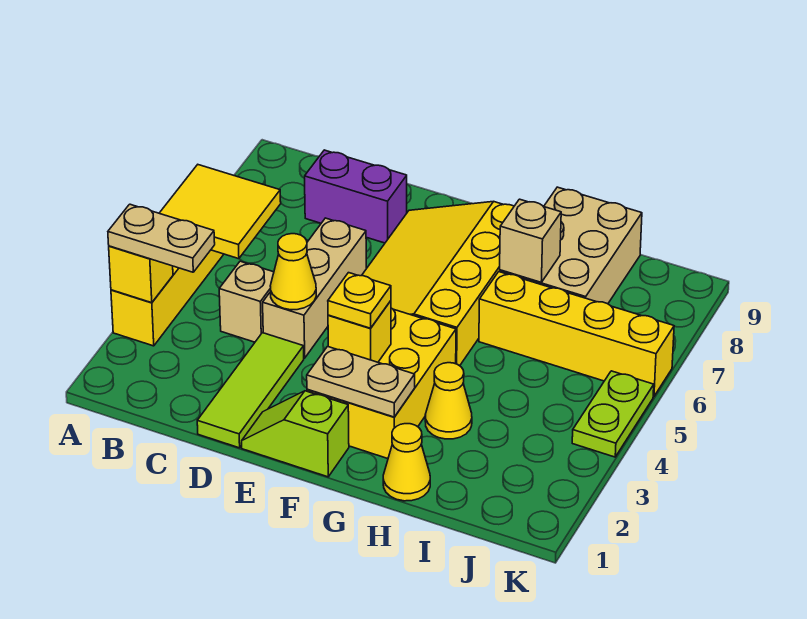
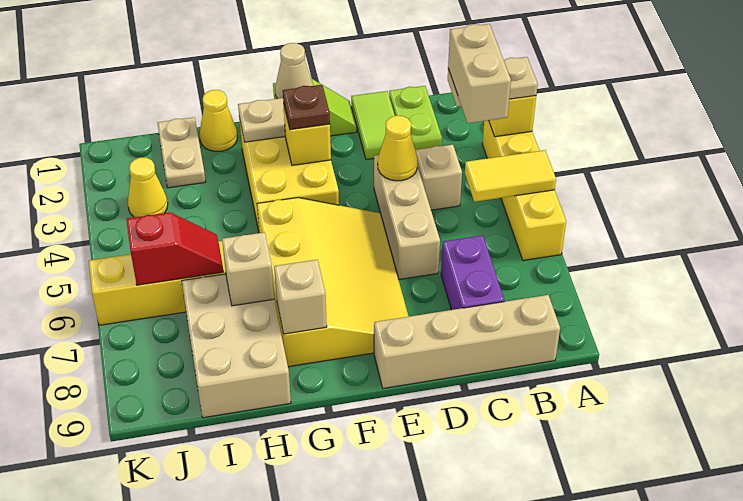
yellow tile A5:B6 level 2 -> yellow tile A5:B5 level 2
none -> tan brick B3:B4 level 4
none -> tan brick B9:E9 level 1
purple brick C8:D8 level 1 -> purple brick C7:C8 level 1
lime tile D1:D3 level 1 -> lime tile D1:D2 level 1
none -> tan cone F1 level 2
yellow plate F3 level 3 -> brown plate F3 level 3
none -> tan brick G8 level 2
yellow cone H3 level 1 -> yellow cone J3 level 1
none -> tan plate I1:I2 level 1
none -> red slope I6:J6 level 2 top J
lime plate K4:K5 level 1 -> lime plate C1:C2 level 1

